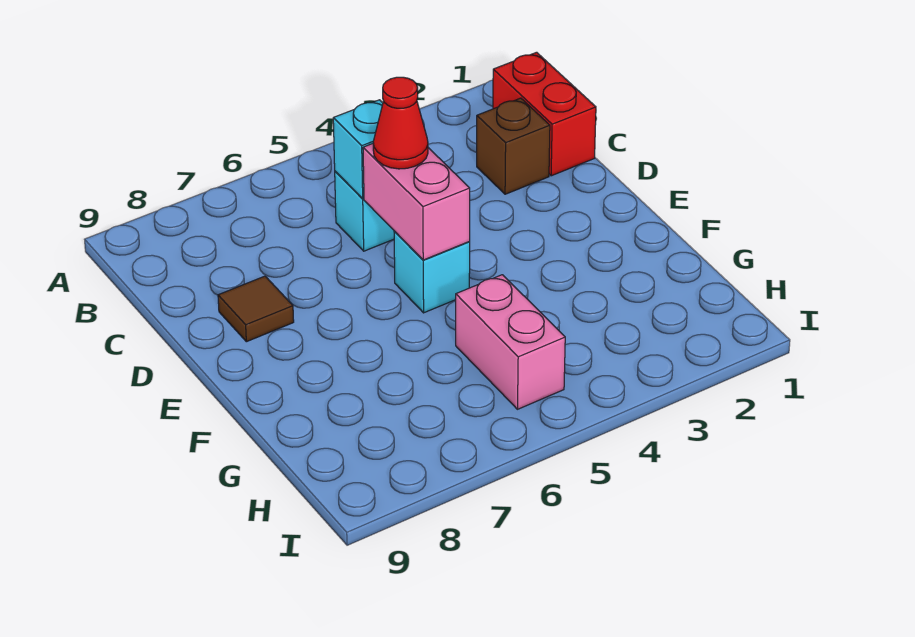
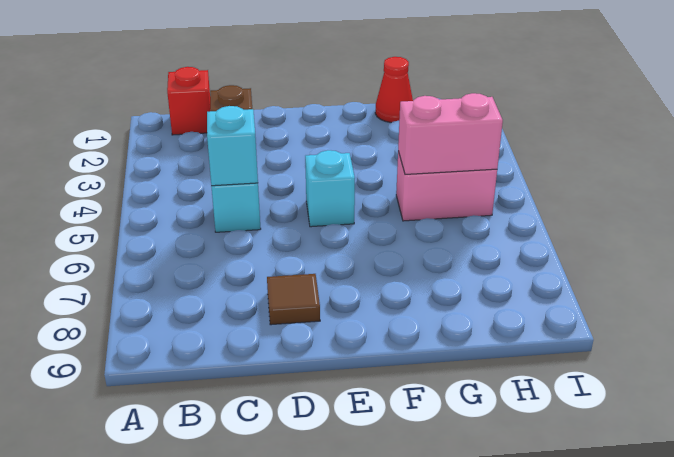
red brick B1:C1 level 1 -> red brick B1 level 1
pink brick D5:E5 level 2 -> pink brick G5:H5 level 2
red cone D5 level 3 -> red cone G1 level 1

